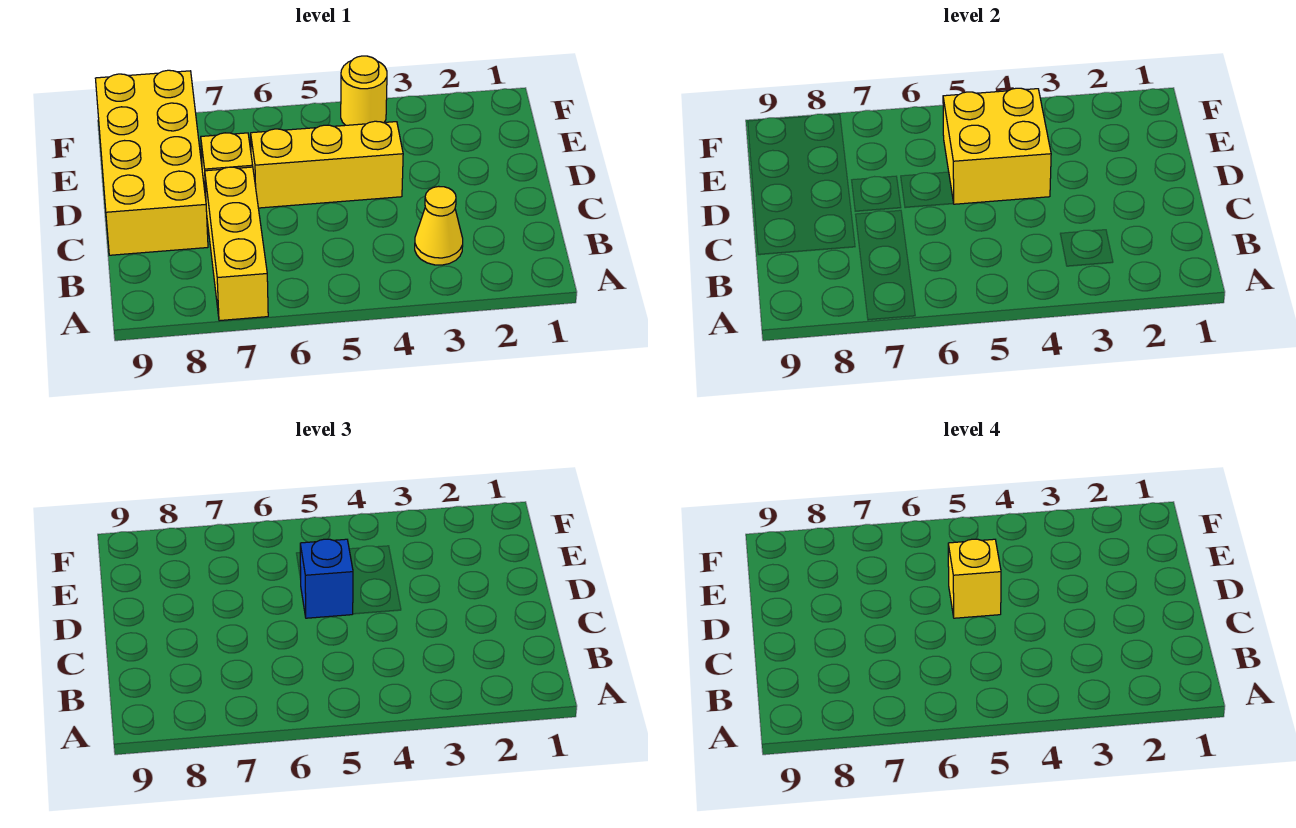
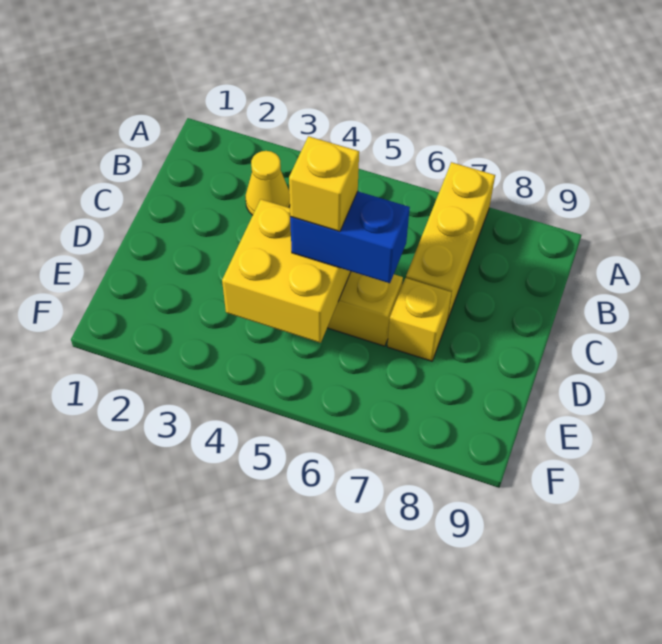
yellow brick C8:F9 level 1 -> none
blue brick D5 level 3 -> blue brick D5:D6 level 3
yellow round brick F4 level 1 -> none

